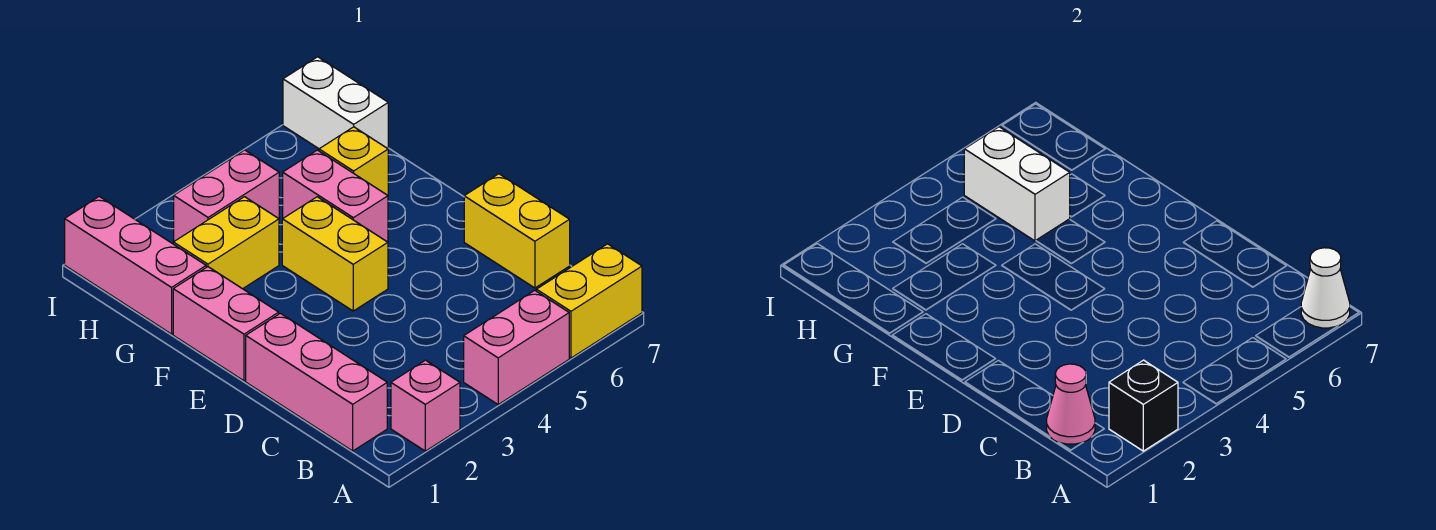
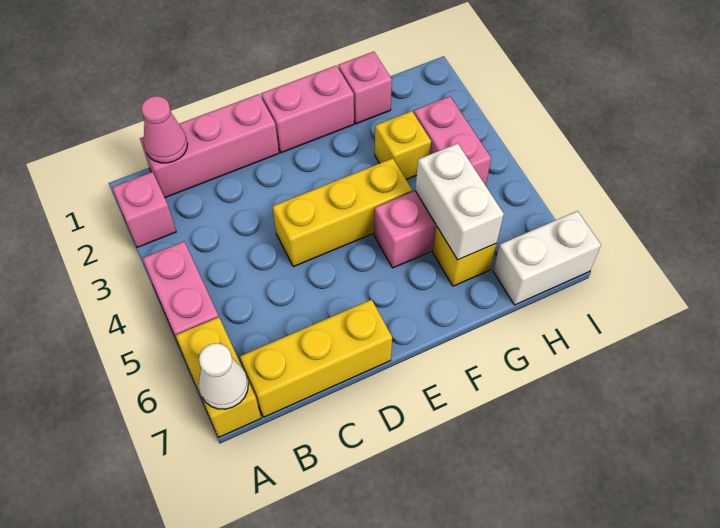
black brick A2 level 2 -> none
yellow brick C7:D7 level 1 -> yellow brick B7:D7 level 1
yellow brick E4:F4 level 1 -> yellow brick D4:F4 level 1
pink brick G1:I1 level 1 -> pink brick G1 level 1
yellow brick G2:G3 level 1 -> yellow brick G3 level 1
white brick G5:H5 level 2 -> white brick G5:G6 level 2

